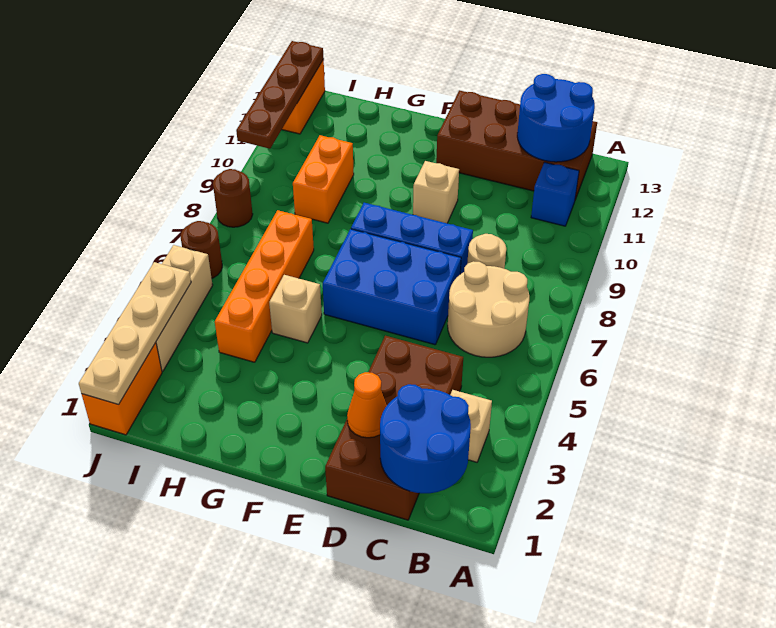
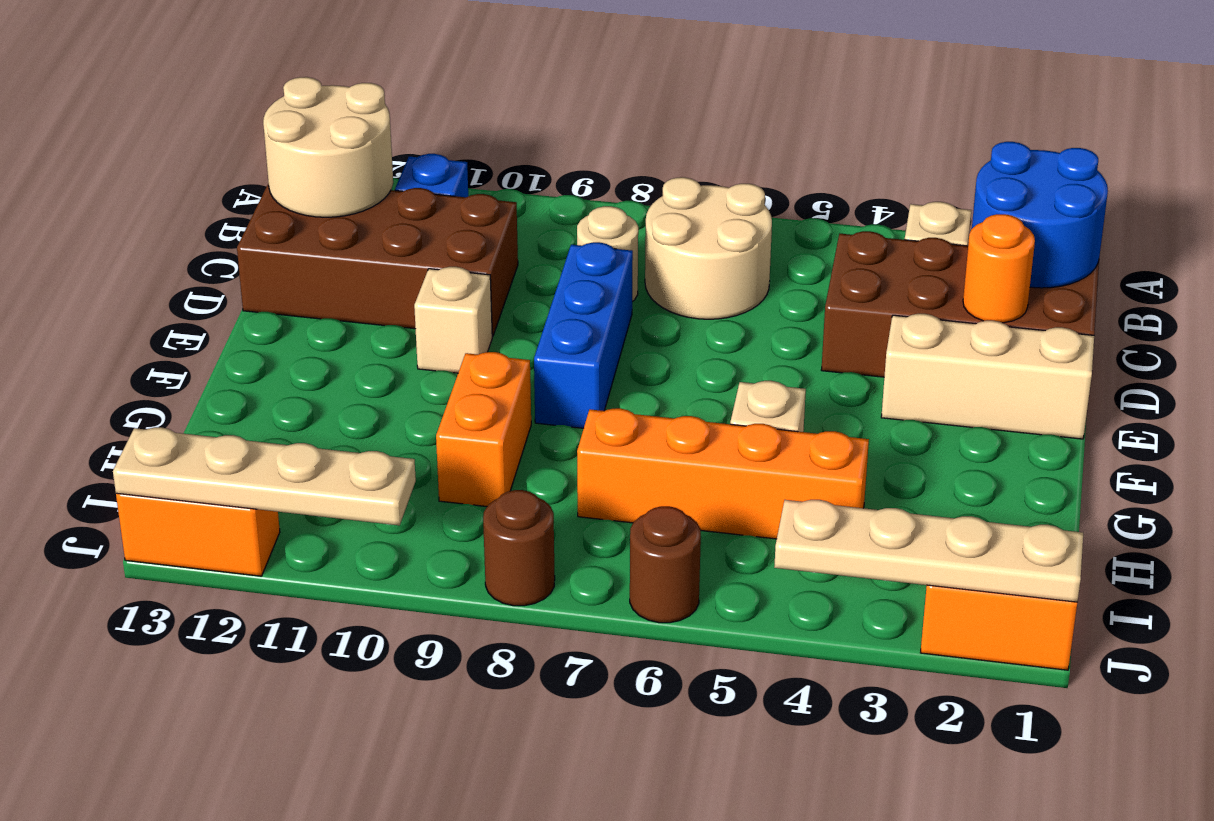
brown brick B12:E13 level 1 -> brown brick C10:D13 level 1
blue round brick B12:C13 level 2 -> tan round brick B12:C13 level 2
orange cone D2 level 2 -> orange round brick D2 level 2
blue brick D6:F7 level 1 -> none
orange brick H9:H10 level 1 -> orange brick G9:H9 level 1
tan brick J3:J5 level 1 -> tan brick E1:E3 level 1
brown plate J10:J13 level 2 -> tan plate J10:J13 level 2

